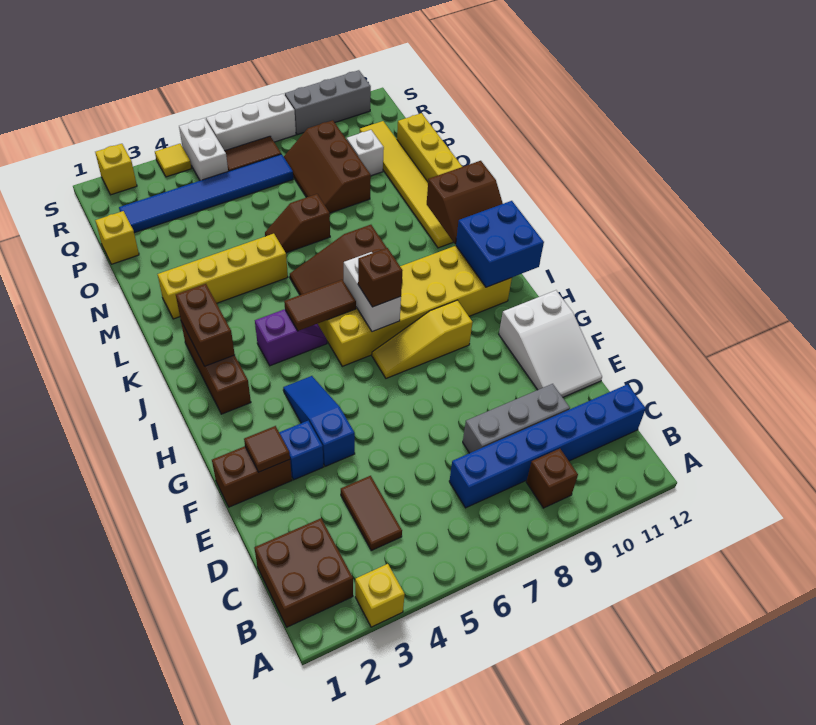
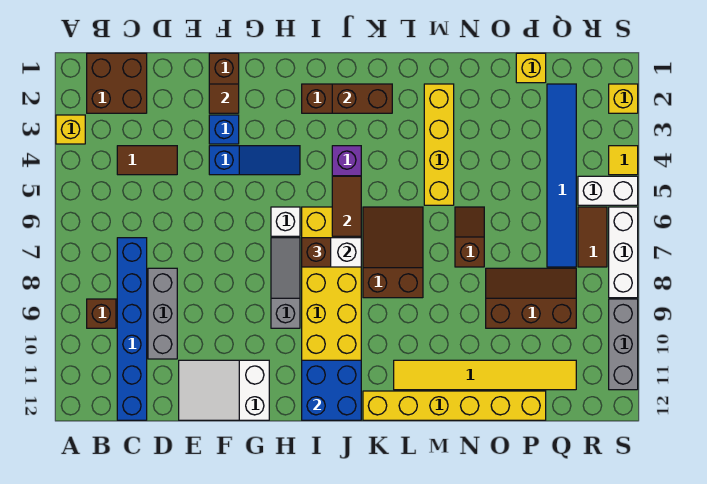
yellow slope H7:H9 level 1 top 9 -> grey slope H7:H9 level 1 top 9
brown slope K11:L12 level 2 top L -> none
white brick P10 level 1 -> white brick H6 level 1

